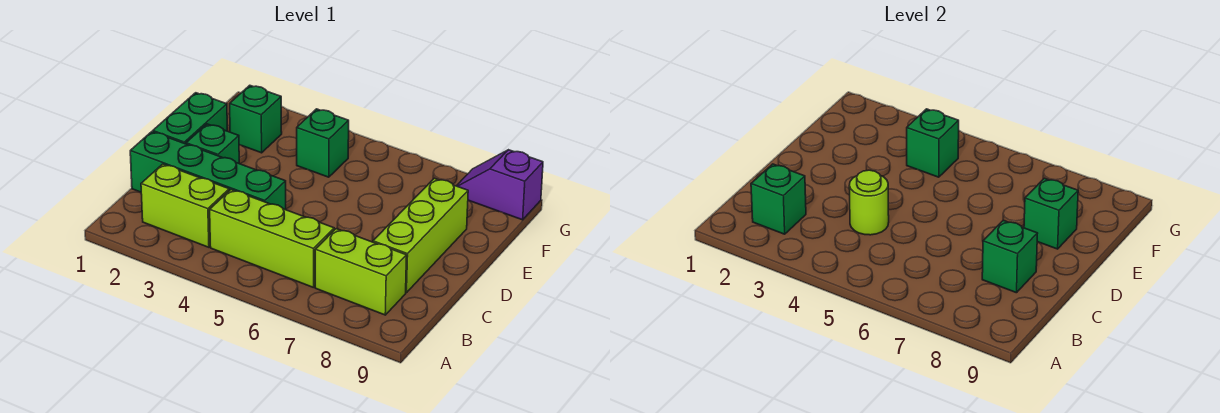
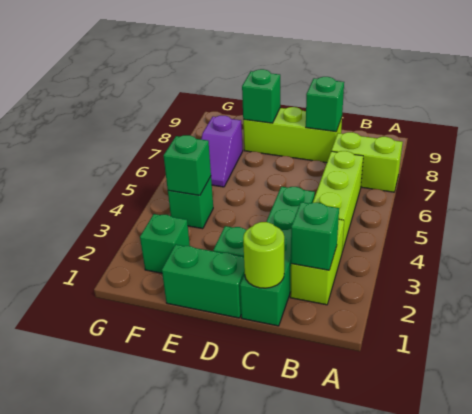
lime brick B7:B8 level 1 -> lime brick A7:B7 level 1
lime round brick C4 level 2 -> lime round brick C1 level 2
purple slope G8:G9 level 1 top 9 -> purple slope F6:F7 level 1 top 7

